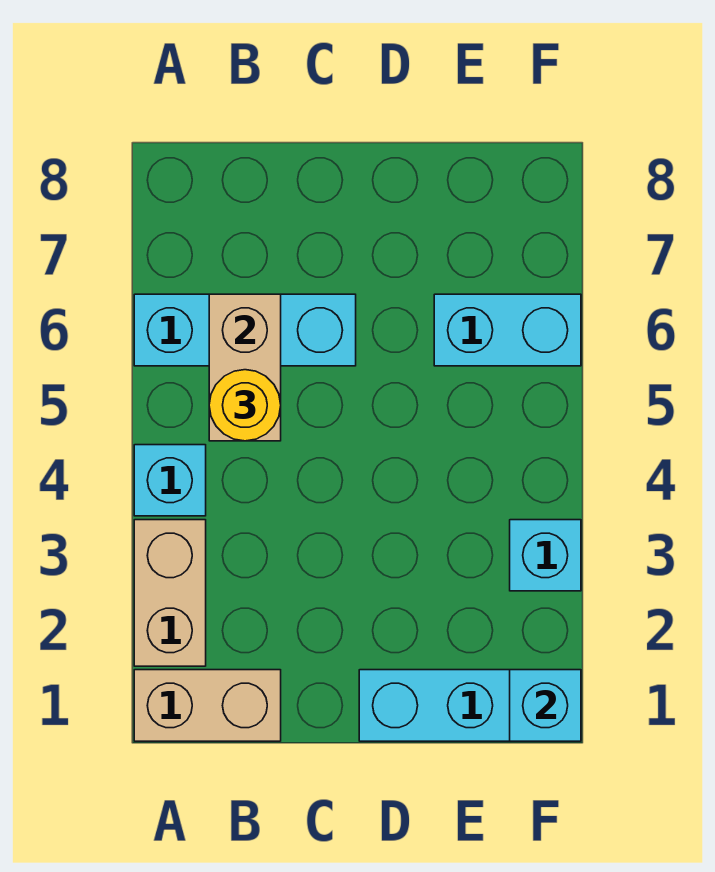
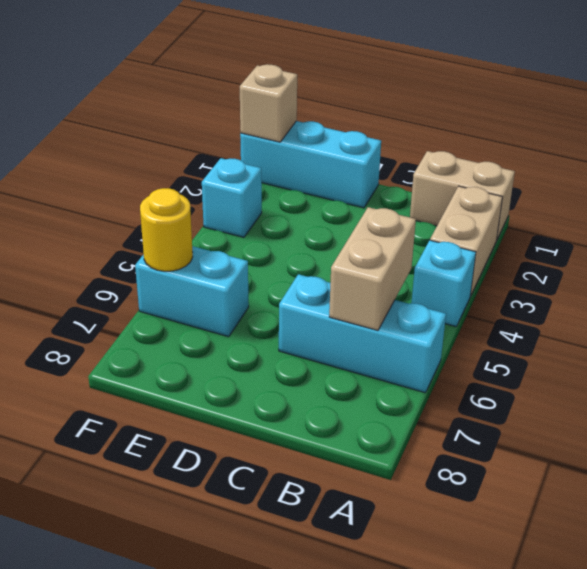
yellow round brick B5 level 3 -> yellow round brick F6 level 2
cyan brick F1 level 2 -> tan brick F1 level 2

